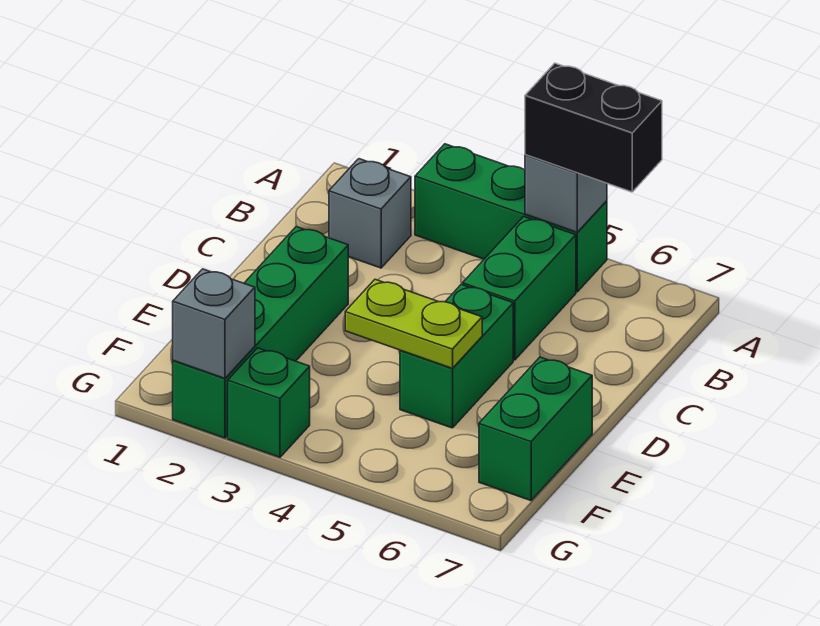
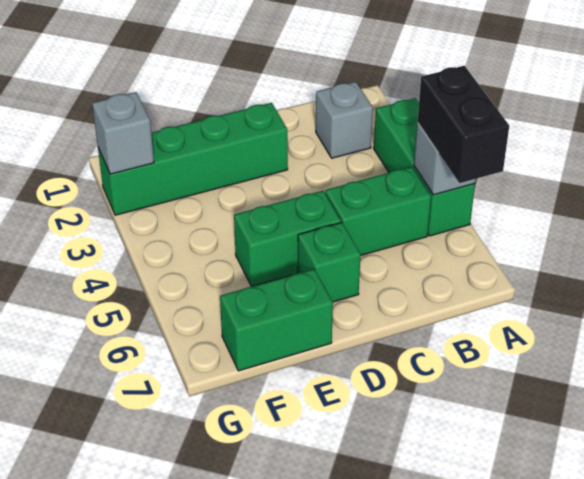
lime plate E4:E5 level 2 -> none
green brick G3 level 1 -> green brick D6 level 1

